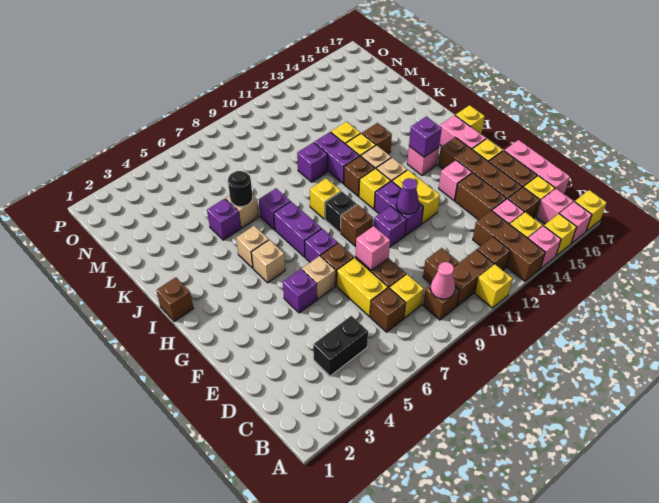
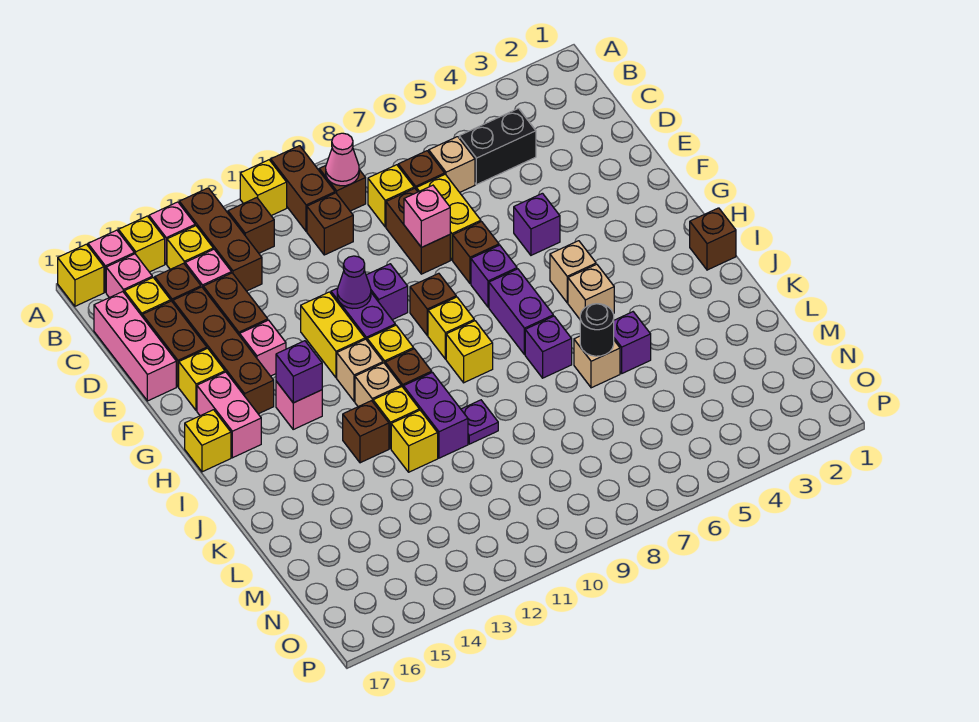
brown brick B10:B11 level 1 -> brown brick A10:B10 level 1
tan brick F6 level 1 -> tan brick C6 level 1
black brick H9 level 1 -> yellow brick H9 level 1
purple brick K10 level 1 -> purple plate K10 level 1

